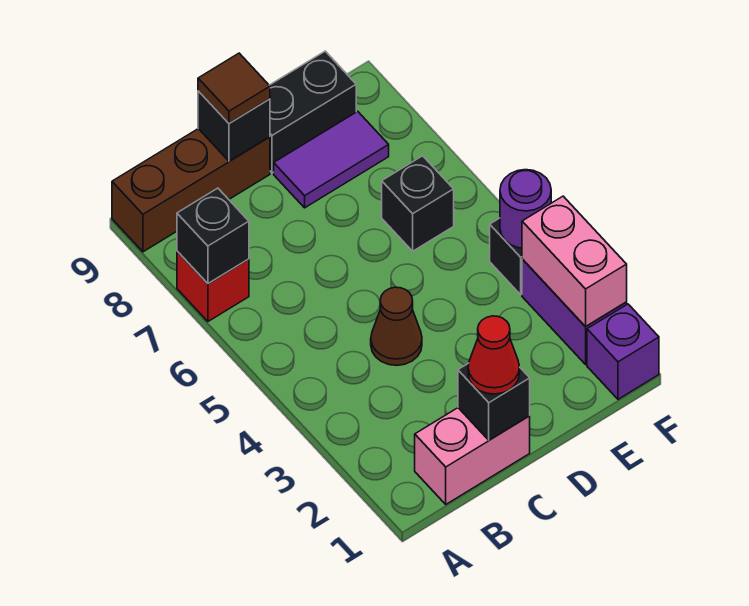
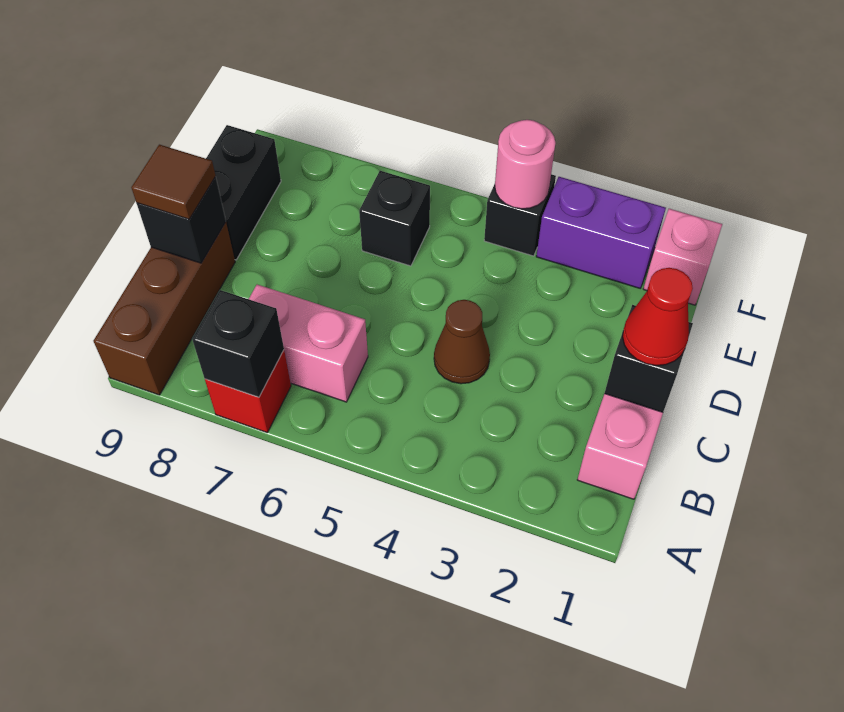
purple tile D8:E8 level 1 -> none
purple brick F1 level 1 -> pink brick F1 level 1
pink brick F2:F3 level 2 -> pink brick B6:B7 level 1
purple round brick F4 level 2 -> pink round brick F4 level 2

